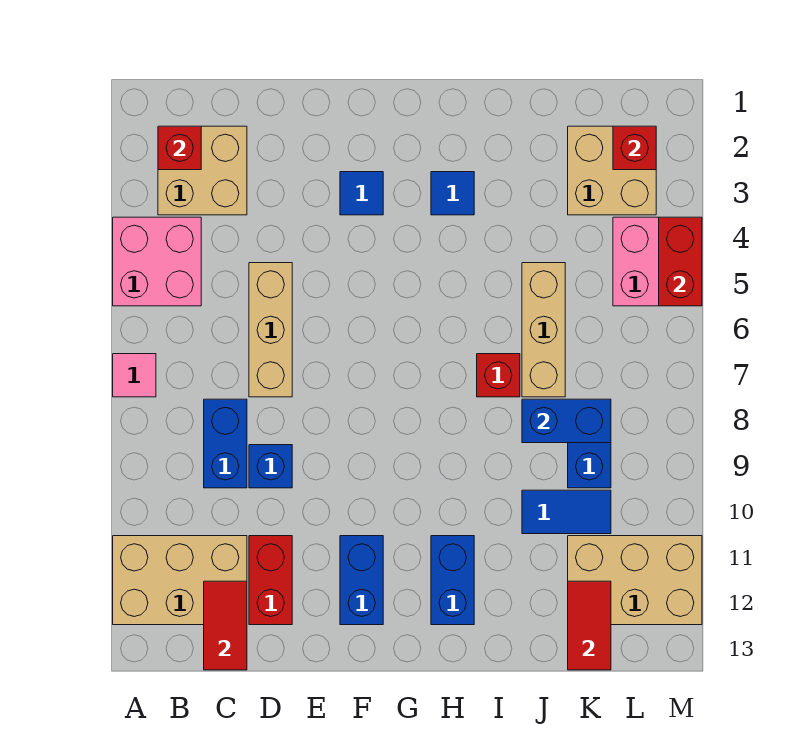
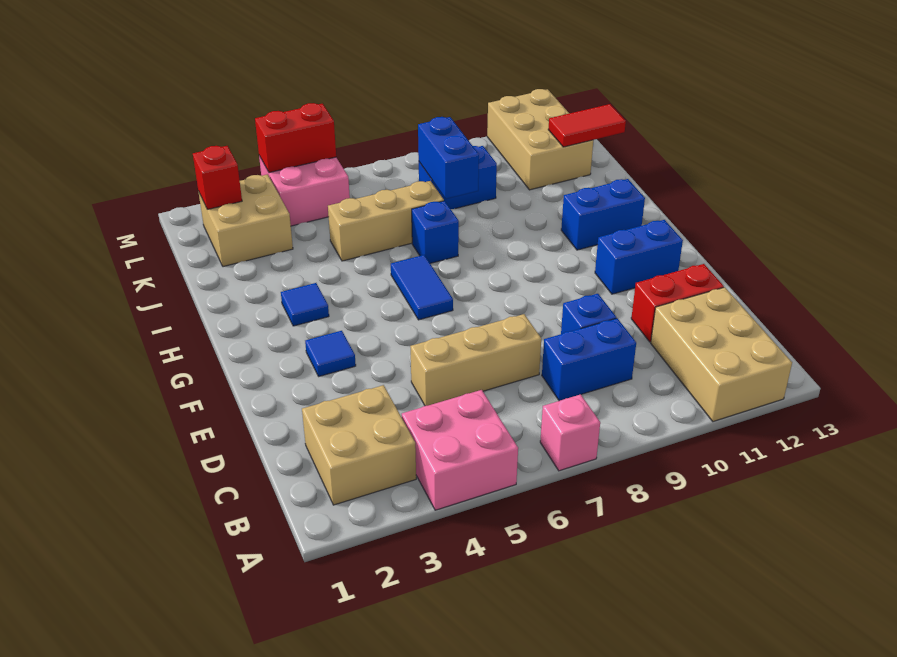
pink tile A7 level 1 -> pink brick A7 level 1
red brick B2 level 2 -> none
red tile C12:C13 level 2 -> none
red brick I7 level 1 -> blue brick I7 level 1
blue tile J10:K10 level 1 -> blue tile G6:H6 level 1

